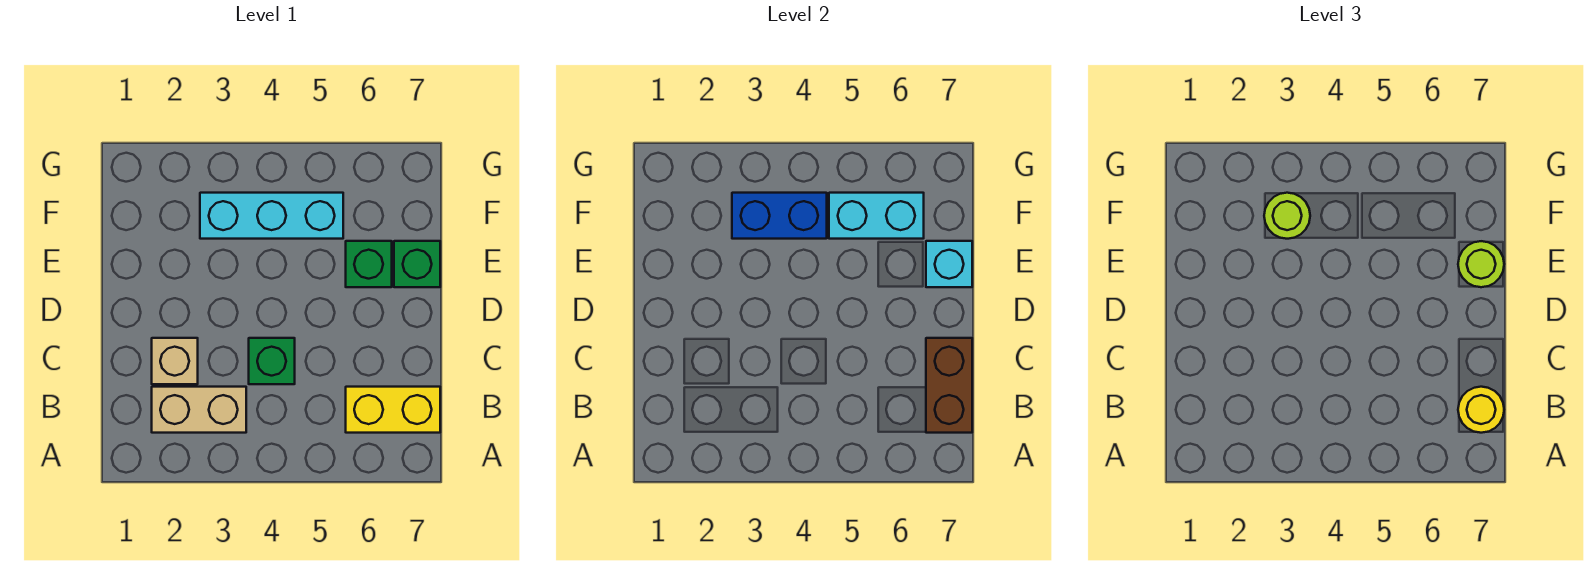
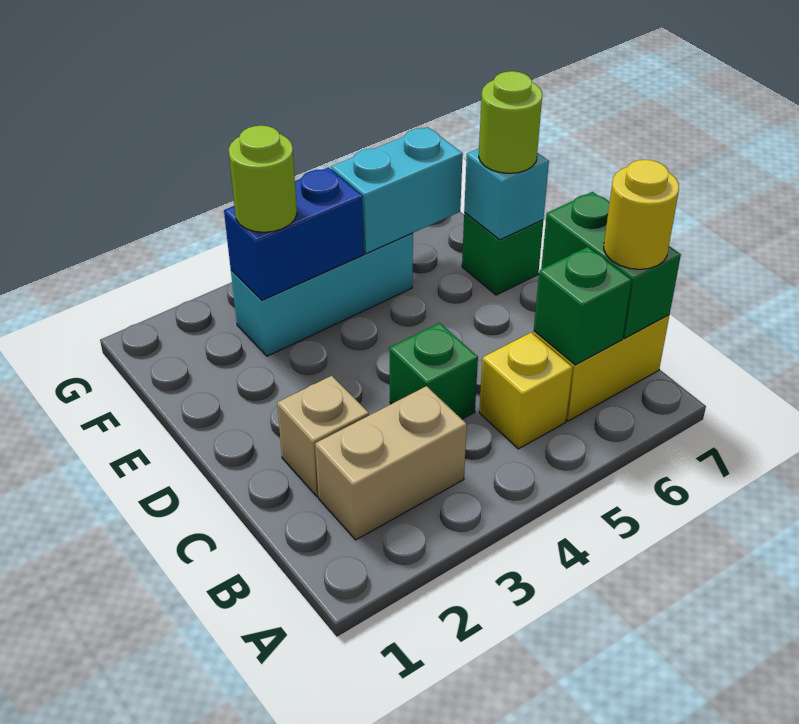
none -> yellow brick B5 level 1
brown brick B7:C7 level 2 -> green brick B7:C7 level 2
green brick E6 level 1 -> green brick B6 level 2

